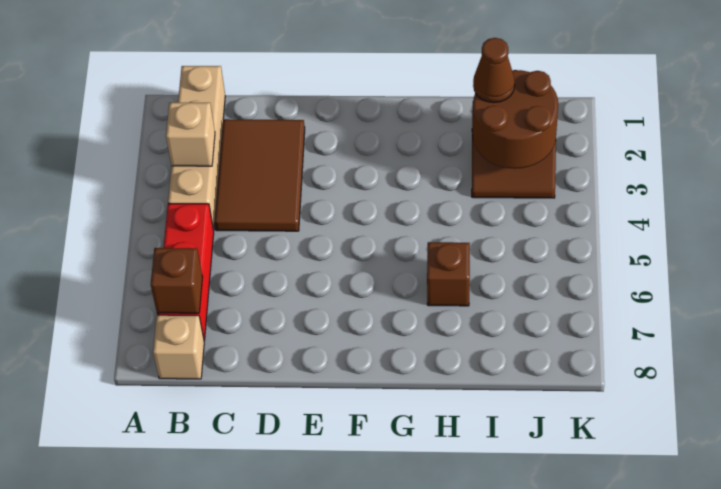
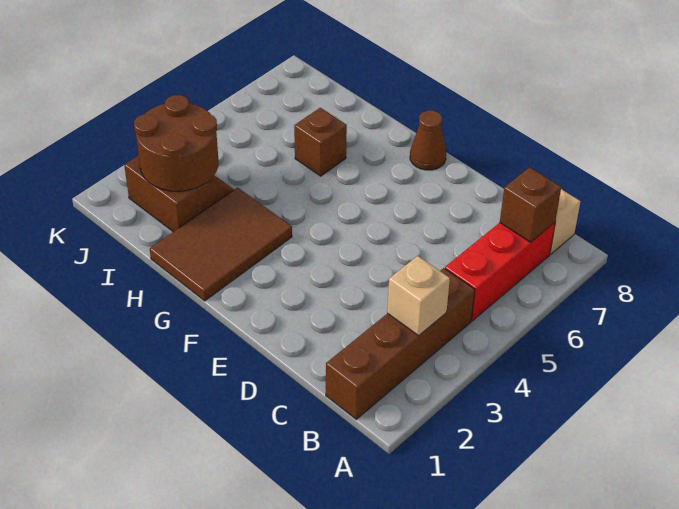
tan brick B1:B4 level 1 -> brown brick B1:B4 level 1
brown tile C2:D4 level 1 -> brown tile G1:H3 level 1
brown cone I2 level 3 -> brown cone F8 level 1

